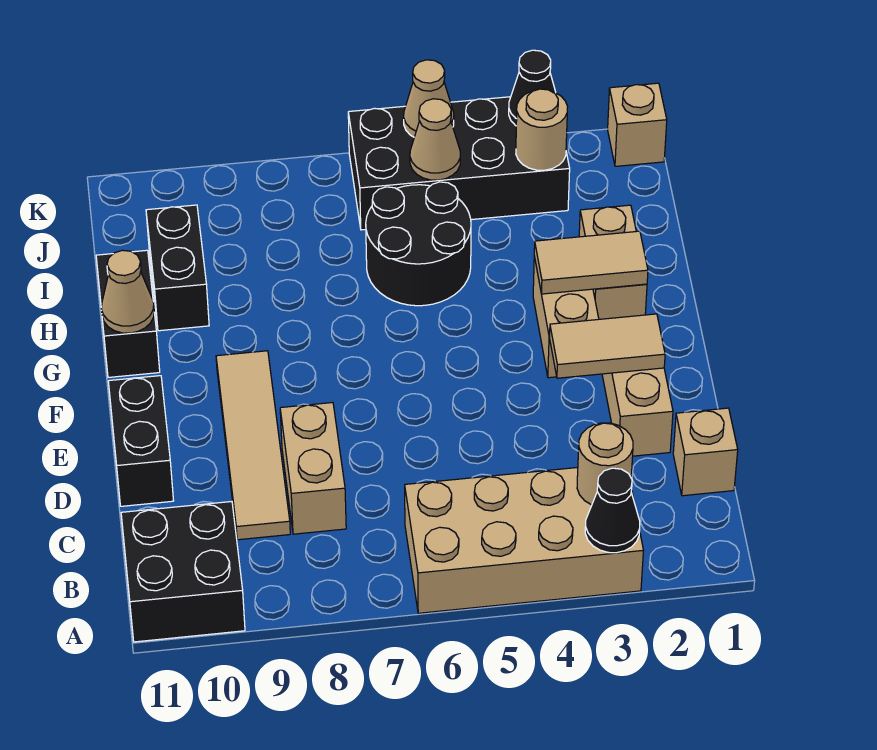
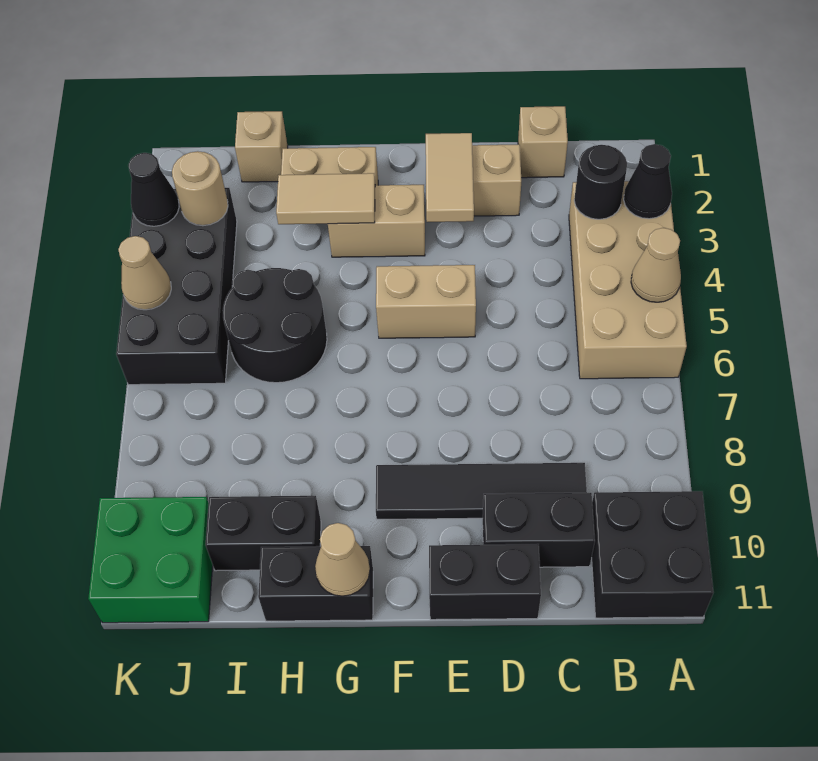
tan round brick B3 level 2 -> black round brick B3 level 2
tan brick C8:D8 level 1 -> tan brick E5:F5 level 1
tan tile C9:F9 level 1 -> black tile C9:F9 level 1
none -> black brick C10:D10 level 1
tan tile G2:G3 level 2 -> tan tile G3:H3 level 2
tan cone J5 level 2 -> tan cone A5 level 2
none -> green brick J10:K11 level 1
tan brick K1 level 1 -> tan brick I1 level 1

